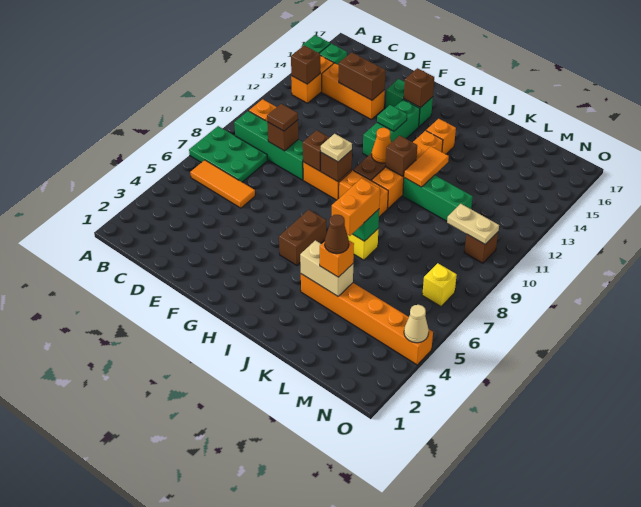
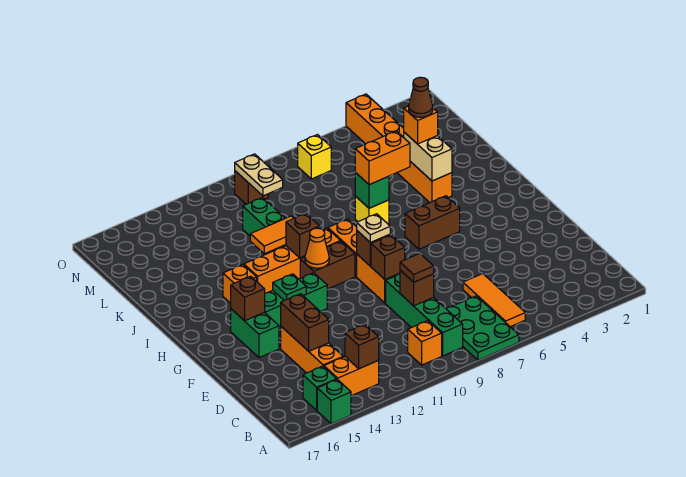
tan cone O4 level 2 -> none

